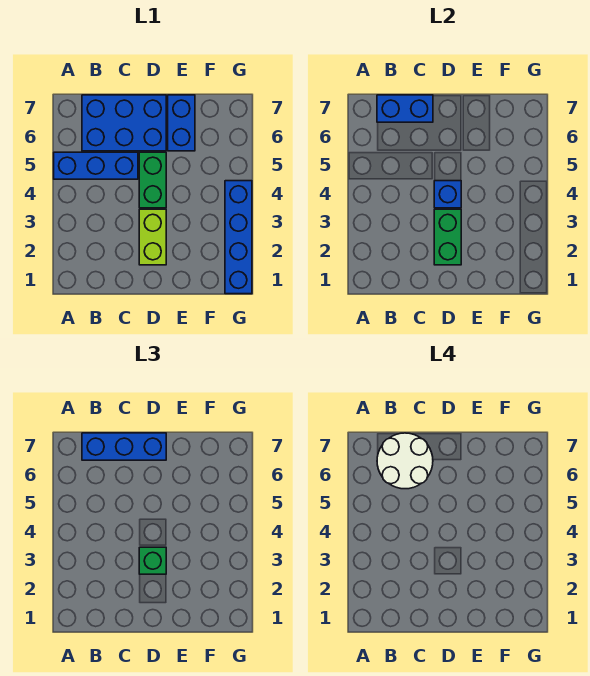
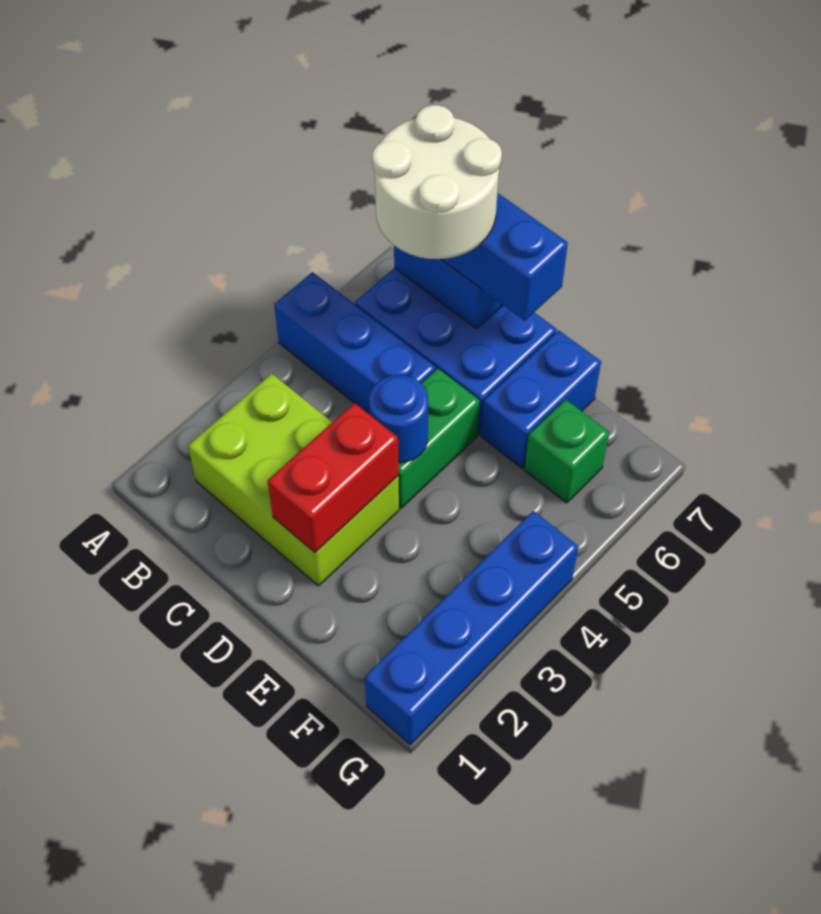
lime brick D2:D3 level 1 -> lime brick B2:D3 level 1
green brick D2:D3 level 2 -> red brick D2:D3 level 2
green brick D3 level 3 -> green brick F6 level 1
blue brick D4 level 2 -> blue round brick D4 level 2

